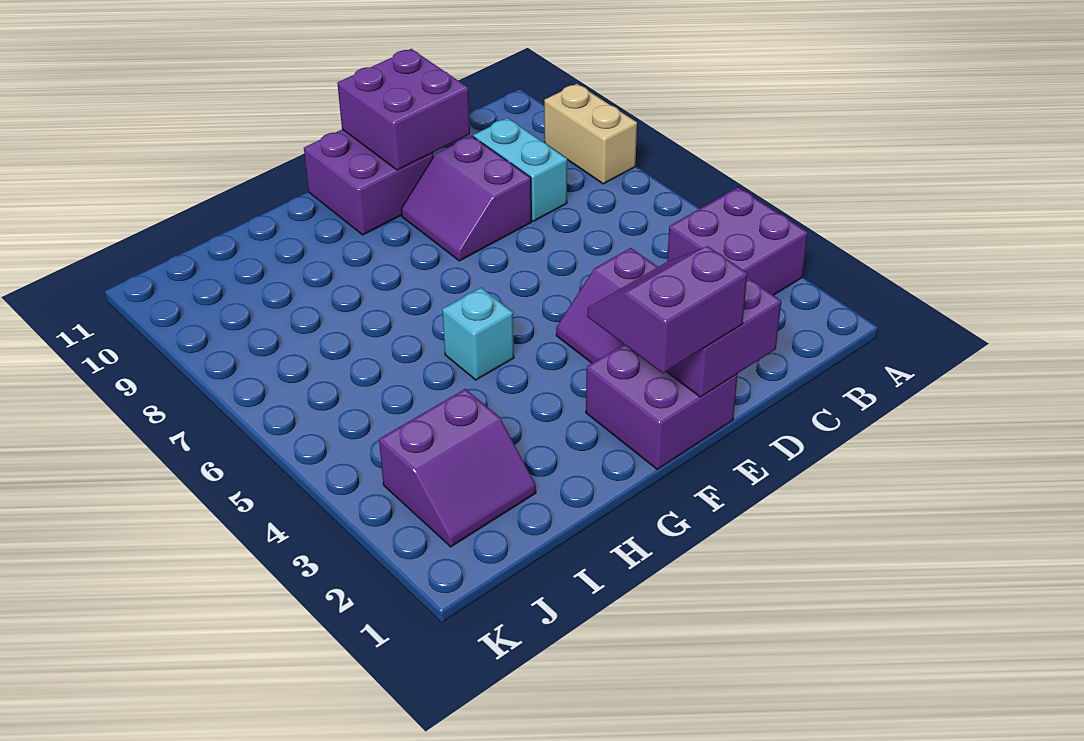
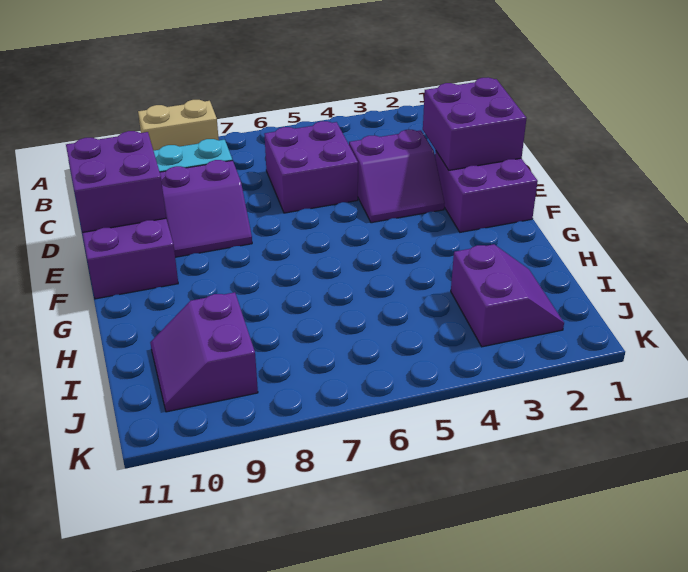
purple brick A3:B4 level 1 -> purple brick C5:D6 level 1
purple slope E1:F2 level 3 top 1 -> purple slope I9:J10 level 1 top 9
cyan brick G5 level 1 -> none

